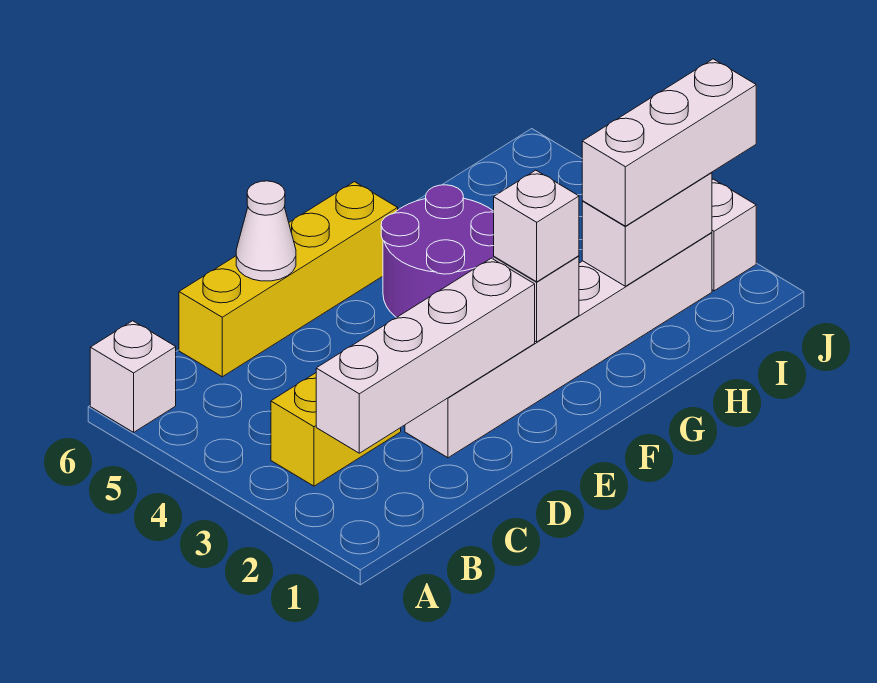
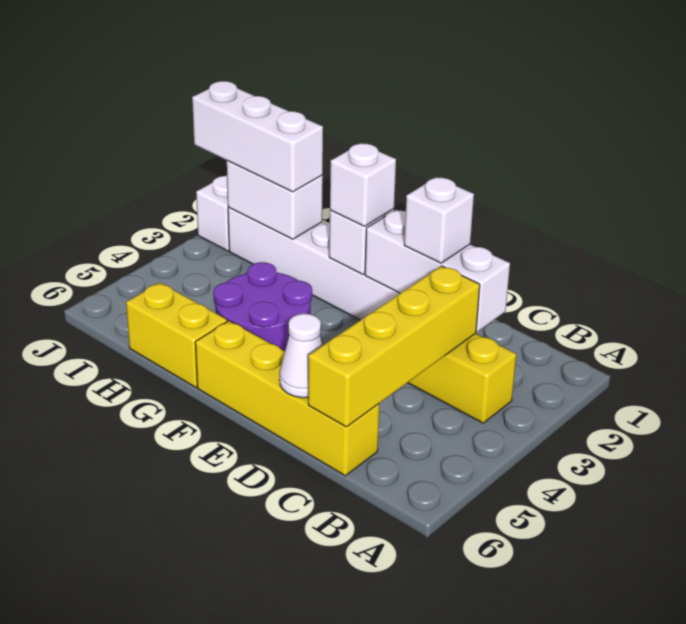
white brick A6 level 1 -> white brick D2 level 3
white brick B2:E2 level 2 -> white brick C2:E2 level 2
none -> yellow brick C3:C6 level 2
none -> yellow brick G6:H6 level 1

